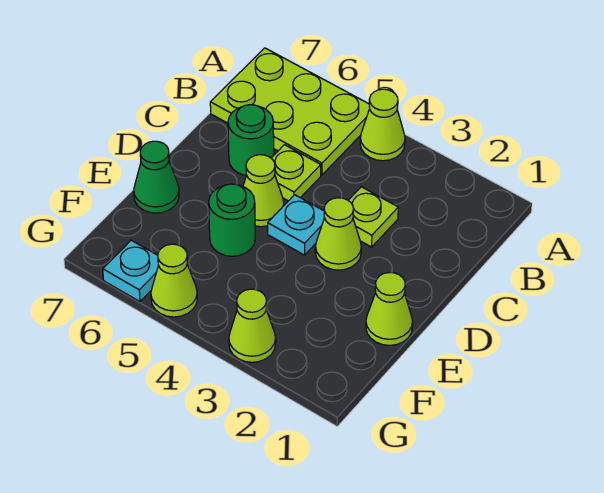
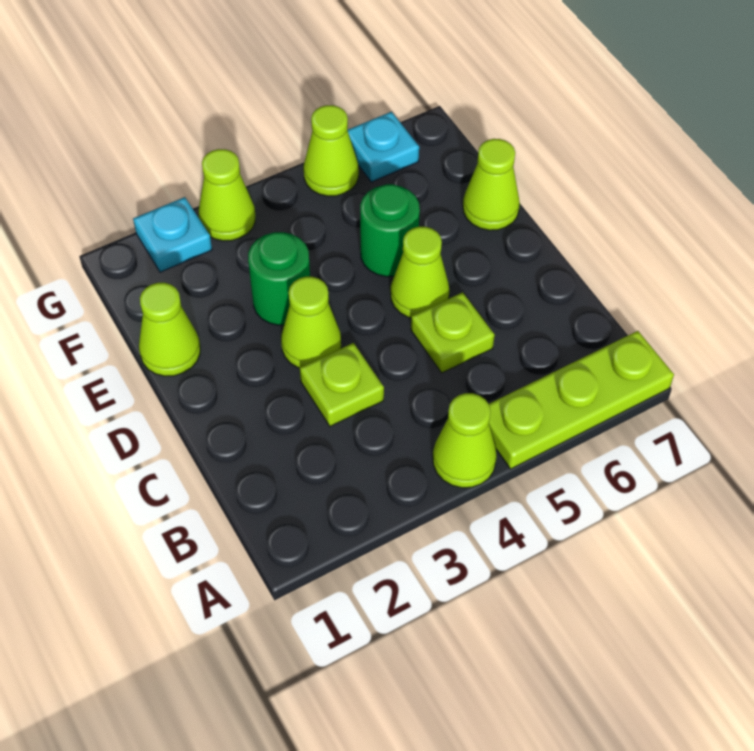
lime plate A5:B7 level 1 -> lime plate A5:A7 level 1
green round brick C6 level 1 -> green round brick E3 level 1
cyan plate D4 level 1 -> cyan plate G2 level 1
green cone E7 level 1 -> lime cone E7 level 1

